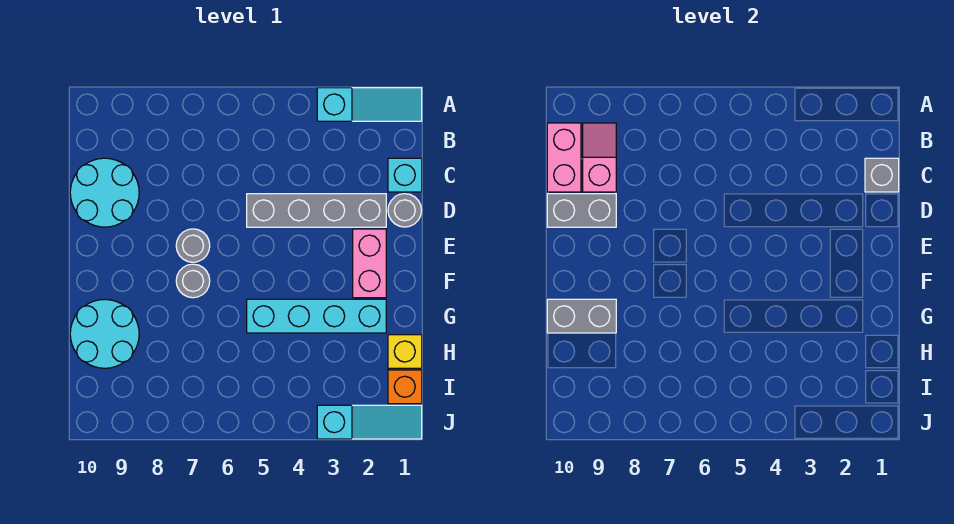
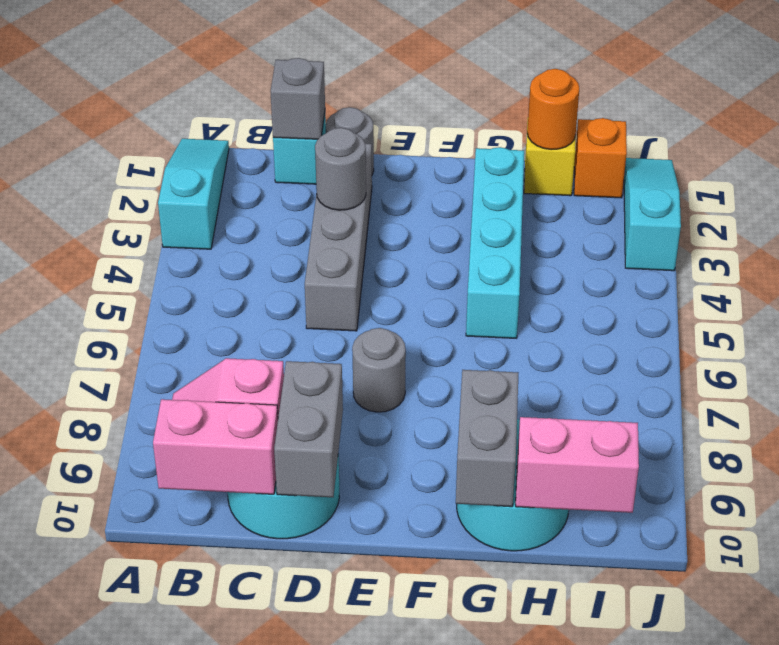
pink brick E2:F2 level 1 -> pink brick H10:I10 level 2
grey round brick F7 level 1 -> grey round brick D3 level 2
none -> orange round brick H1 level 2

